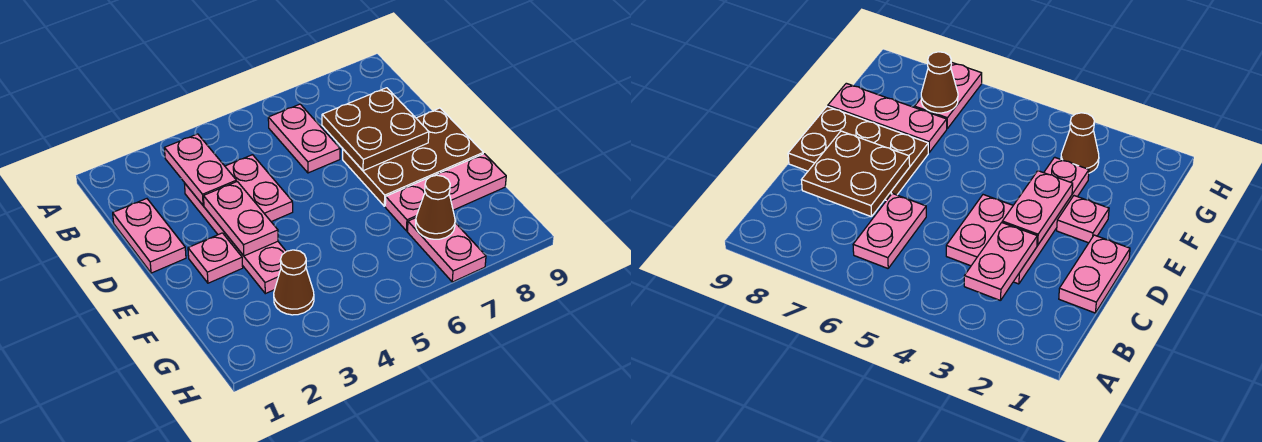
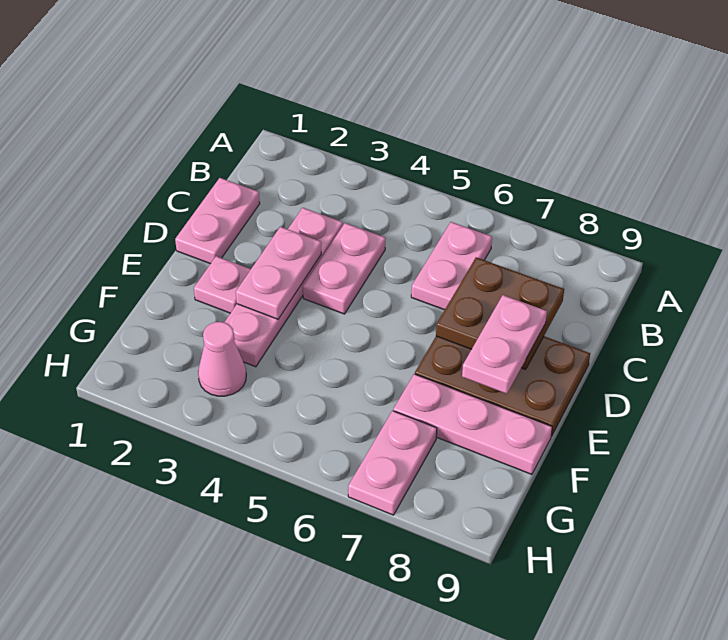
pink plate B3:C3 level 2 -> pink plate D8:E8 level 3
brown cone G3 level 1 -> pink cone G3 level 1
brown cone G7 level 2 -> none

